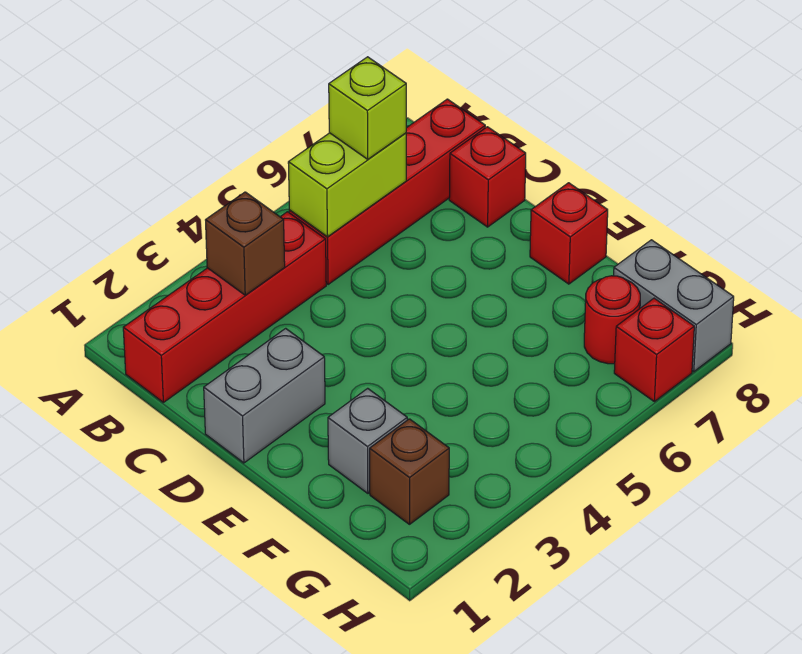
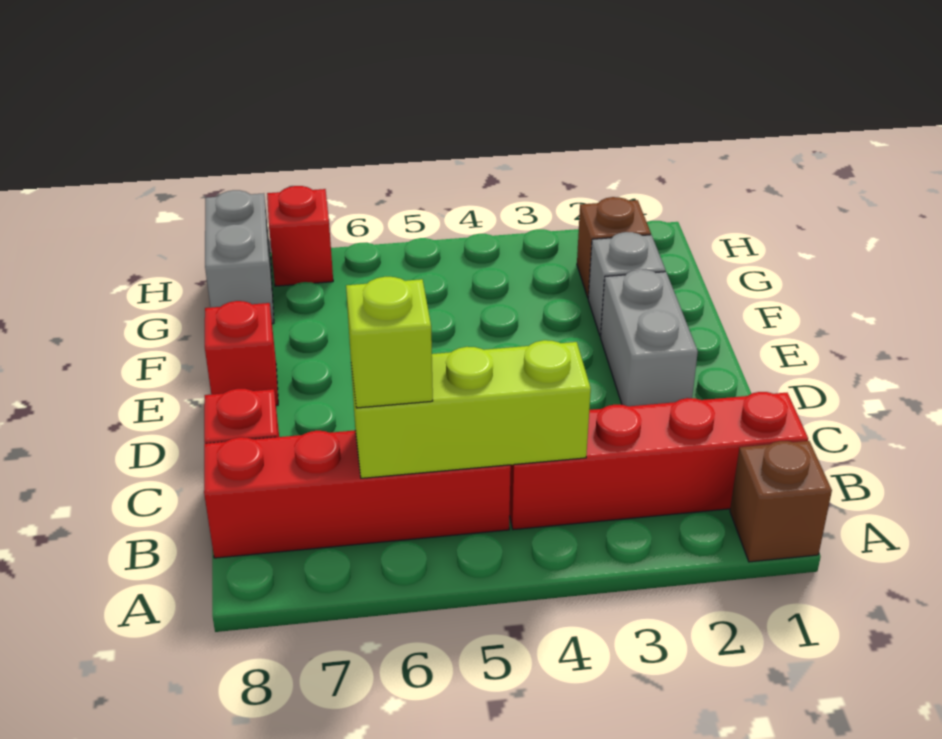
brown brick B3 level 2 -> brown brick A1 level 1
lime brick B5:B6 level 2 -> lime brick B4:B6 level 2
grey brick D1:D2 level 1 -> grey brick D2:E2 level 1
red round brick G7 level 1 -> none

